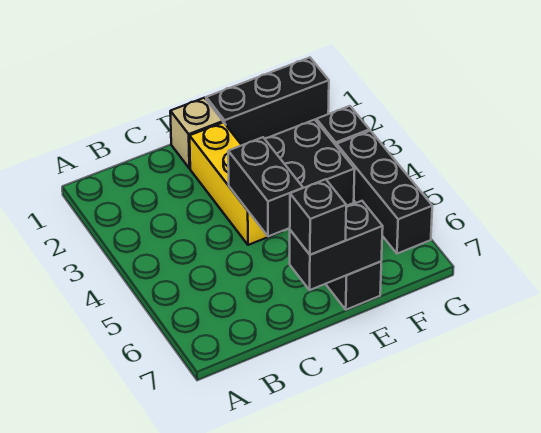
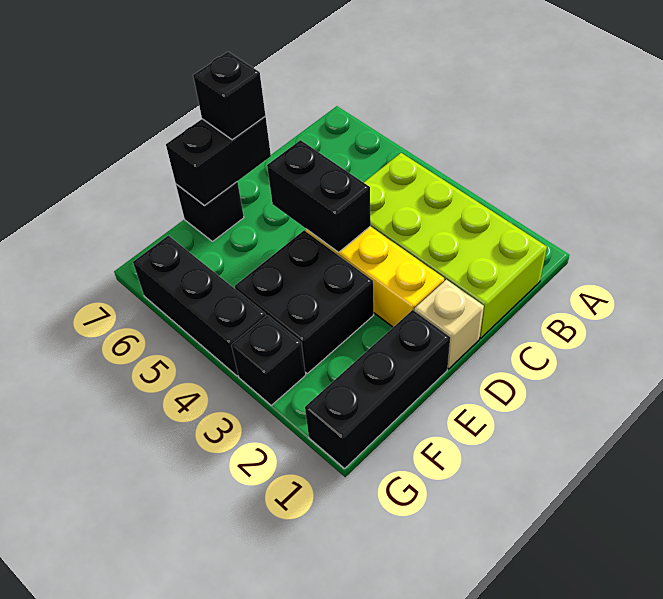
none -> lime brick B1:C4 level 1

